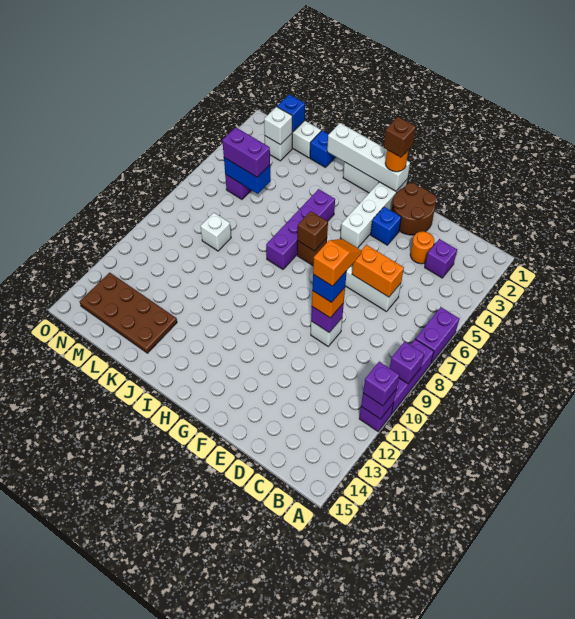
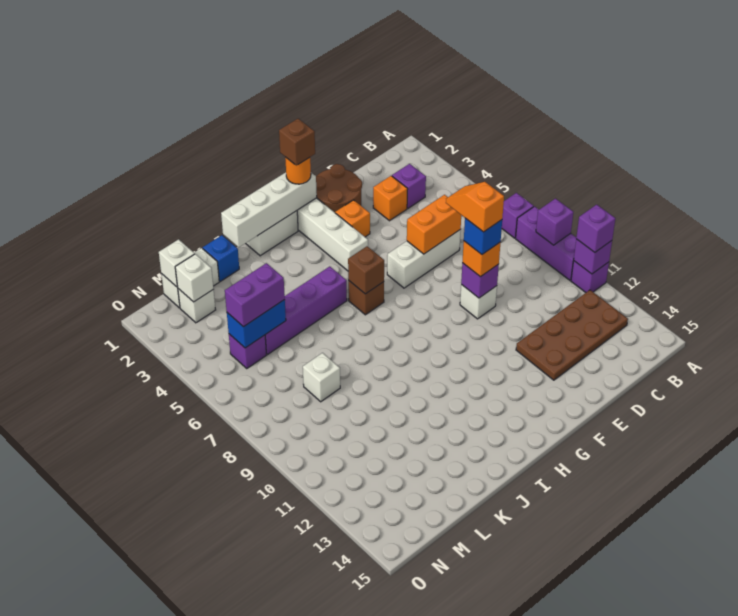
purple brick A6:A7 level 1 -> purple brick A7 level 1
orange round brick D3 level 1 -> orange brick D3 level 1
blue brick F3 level 1 -> orange brick F3 level 1
purple brick I4:I7 level 1 -> purple brick I5:L5 level 1
brown plate K13:N14 level 1 -> brown plate B12:E13 level 1
blue brick M1 level 2 -> white brick M1 level 2

